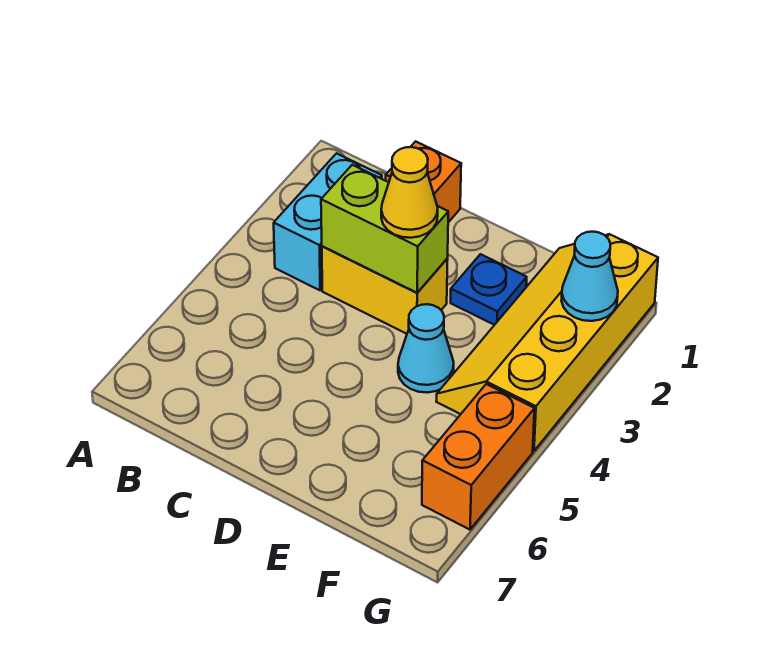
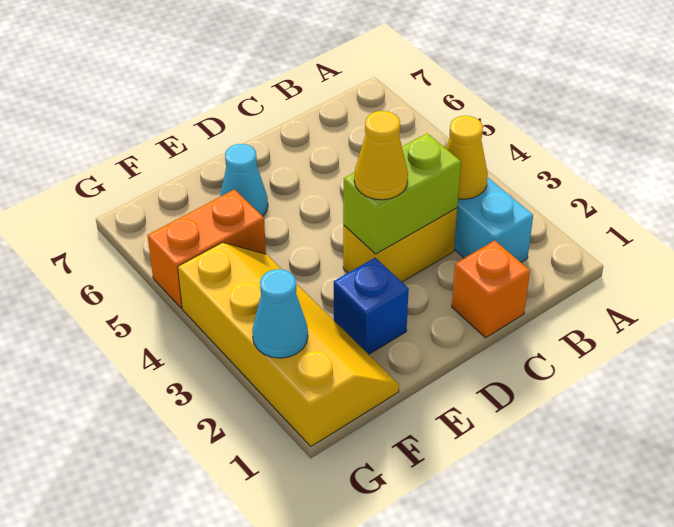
none -> yellow cone B3 level 2
blue plate E2 level 1 -> blue brick E2 level 1
cyan cone E4 level 1 -> cyan cone E6 level 1
orange brick G5:G6 level 1 -> orange brick F5:G5 level 1

